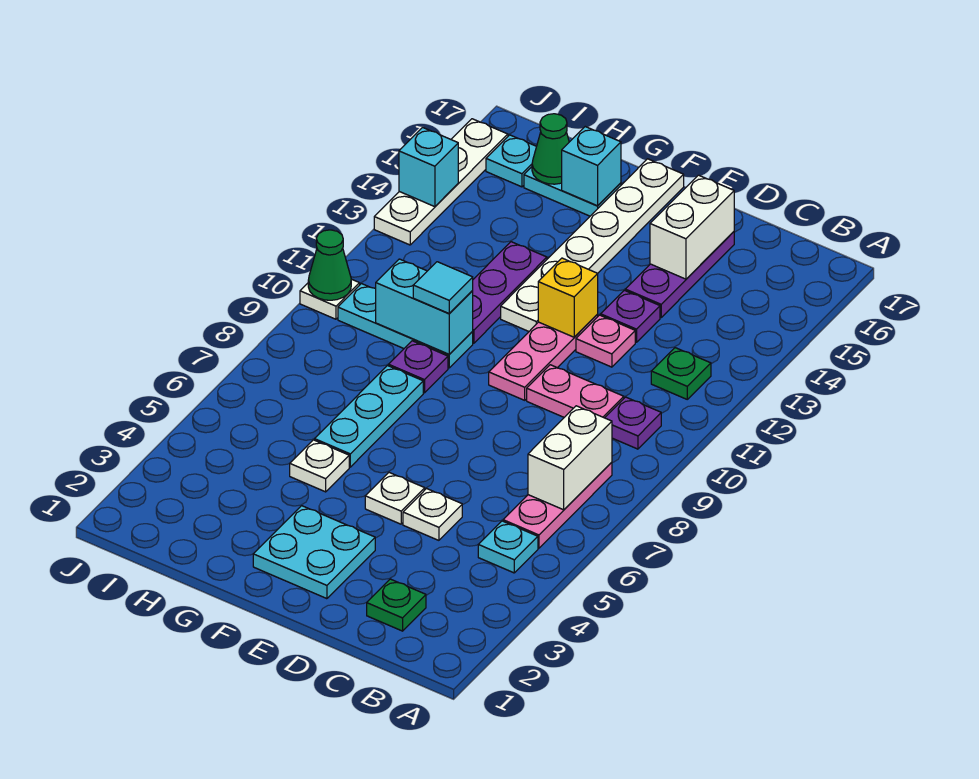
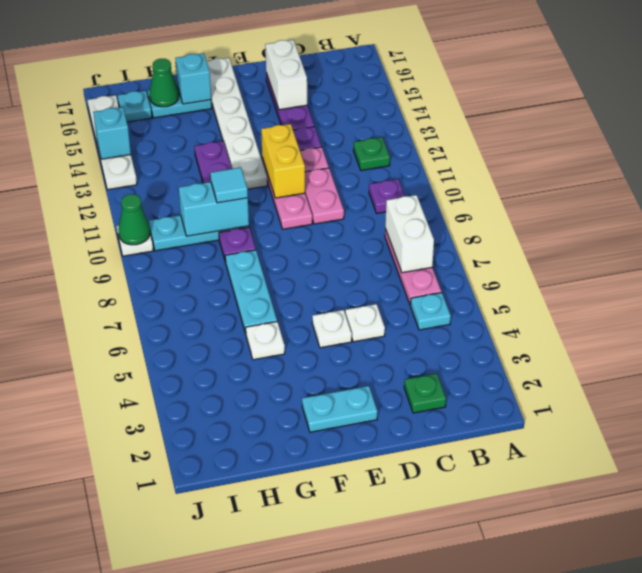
pink plate C10:D10 level 1 -> pink plate D10:D11 level 1
cyan plate E2:F3 level 1 -> cyan plate E2:F2 level 1
yellow brick E12 level 2 -> yellow brick E11:E12 level 2

